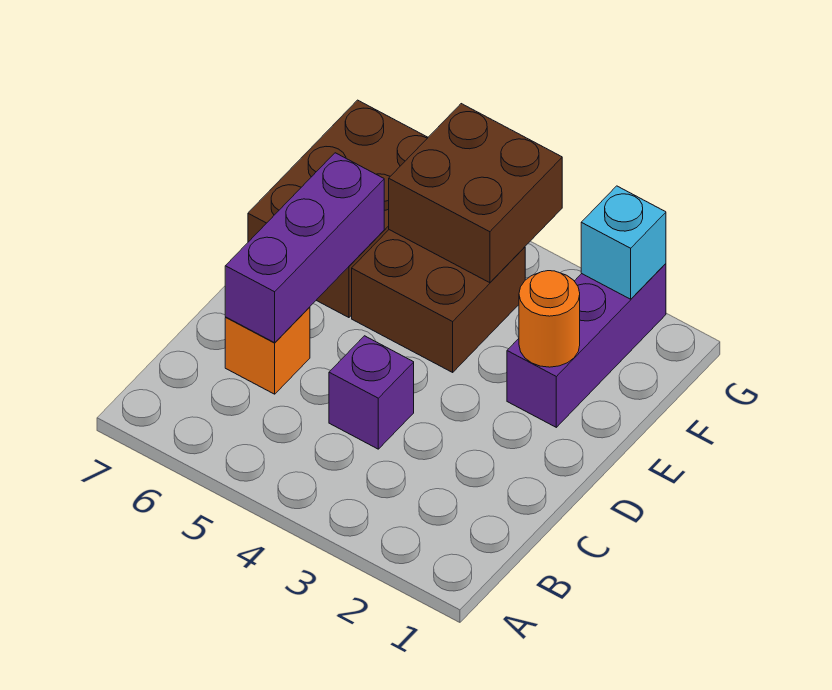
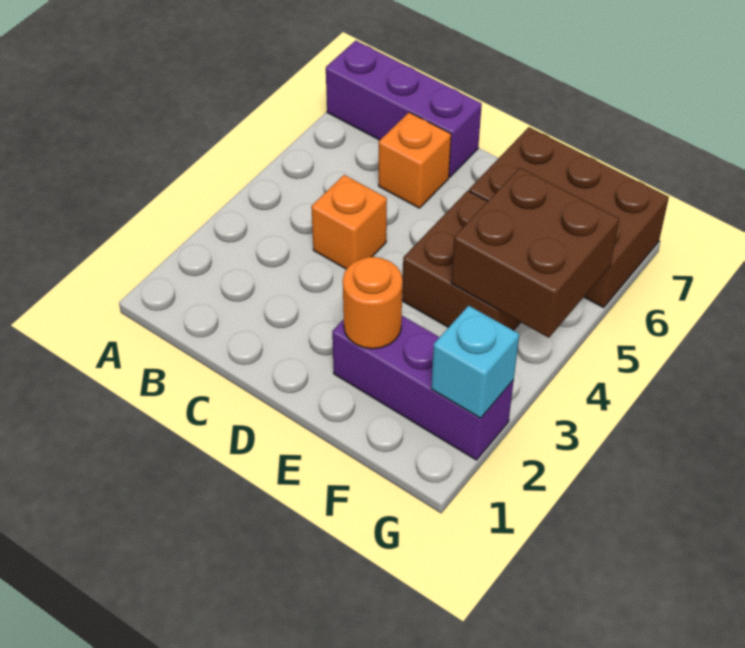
purple brick C4 level 1 -> orange brick C4 level 1
purple brick C6:E6 level 2 -> purple brick A7:C7 level 1

